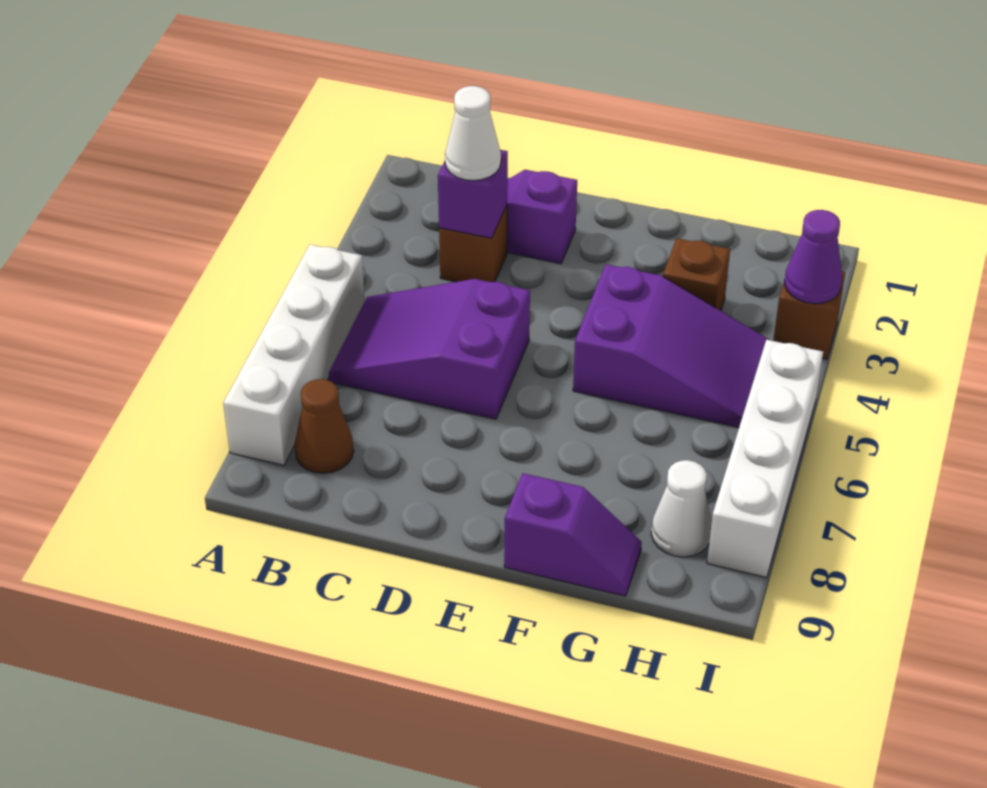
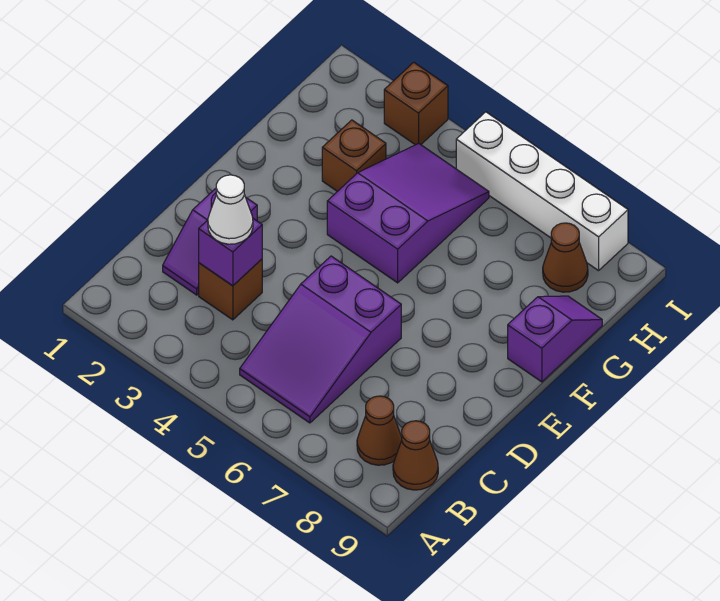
white brick A5:A8 level 1 -> none
none -> brown cone B9 level 1
white cone H8 level 1 -> brown cone H8 level 1
purple cone I3 level 2 -> none

